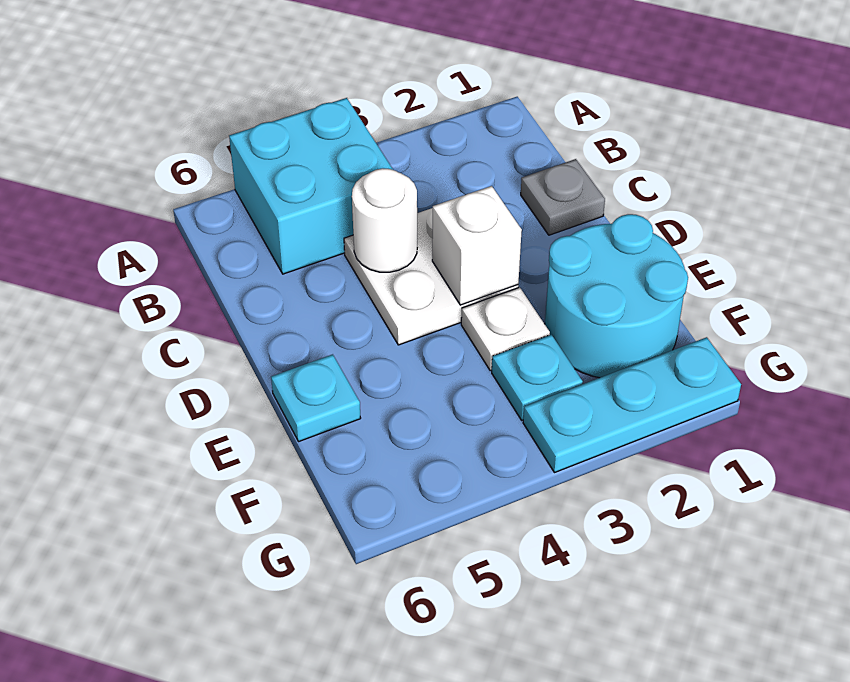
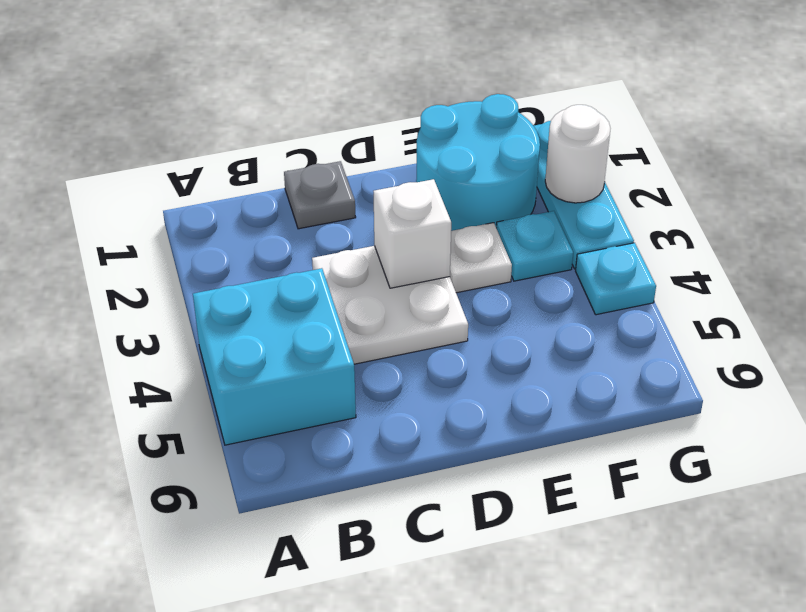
white round brick C4 level 2 -> white round brick G2 level 2
cyan plate E6 level 1 -> cyan plate G4 level 1

